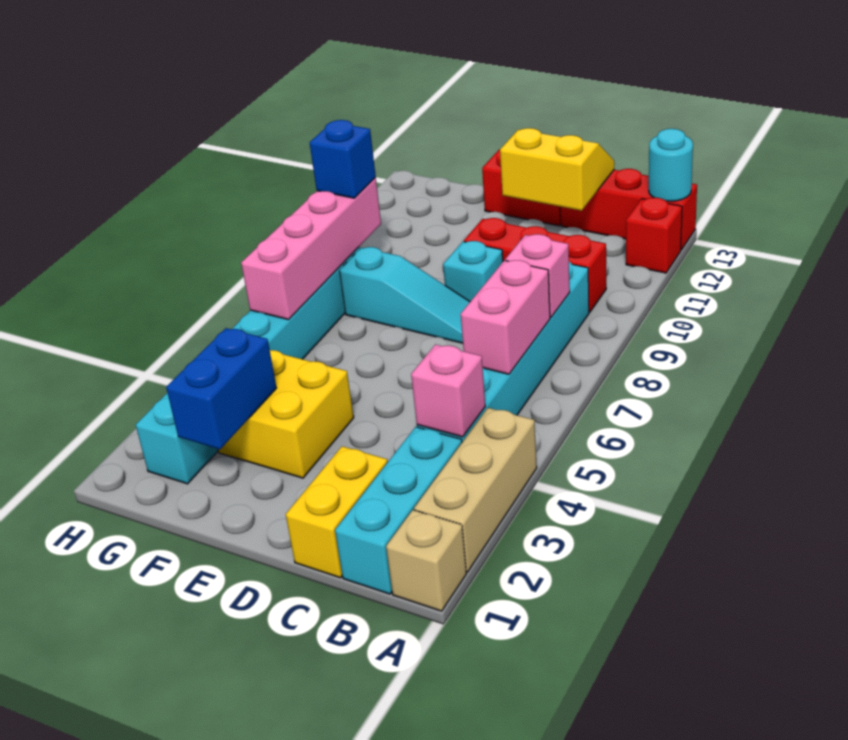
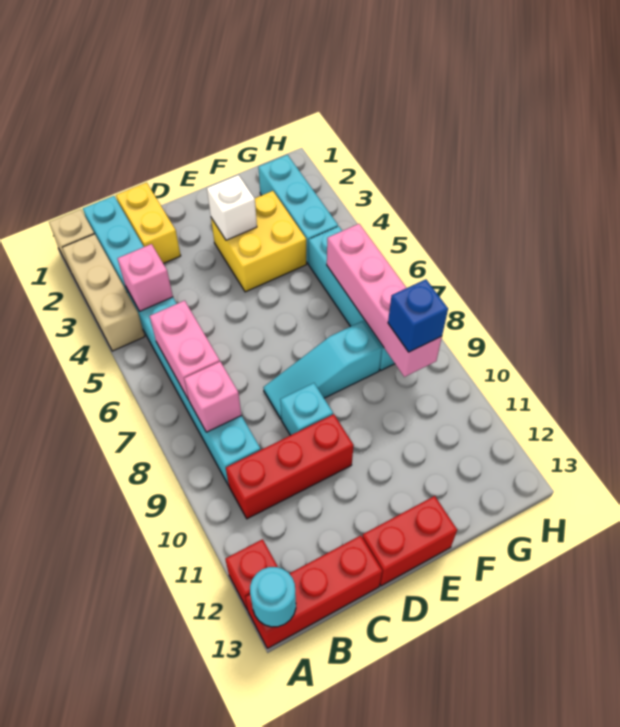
yellow slope C12:D13 level 2 top 12 -> none
none -> white brick E3 level 2
blue brick F2:F3 level 2 -> none

